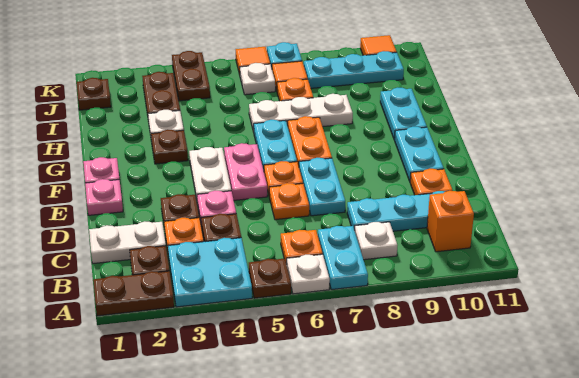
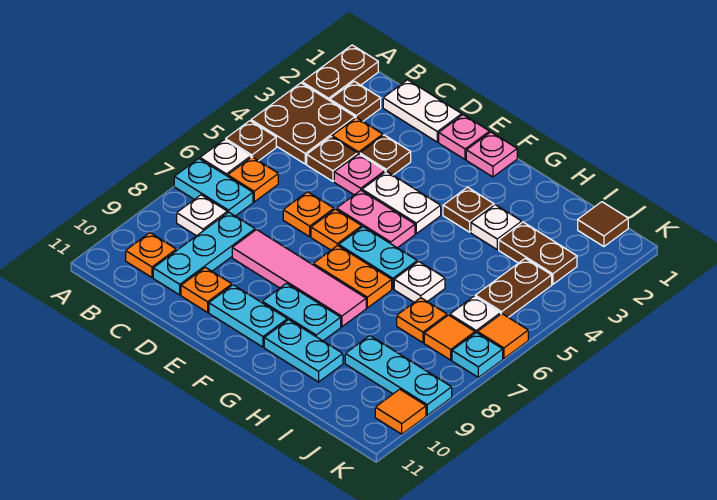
cyan plate A3:B4 level 1 -> brown plate A3:B4 level 1
orange brick B10 level 1 -> orange plate B10 level 1
white plate C1:C2 level 1 -> white plate C1:D1 level 1
cyan plate D7:E7 level 1 -> cyan plate F9:G9 level 1
none -> pink tile D8:G8 level 1
white plate H6:H8 level 1 -> white plate H6 level 1
brown plate J1 level 1 -> brown tile J1 level 1
brown plate J4:K4 level 1 -> brown plate J4:J5 level 1
cyan plate J8:J10 level 1 -> cyan plate I9:K9 level 1

